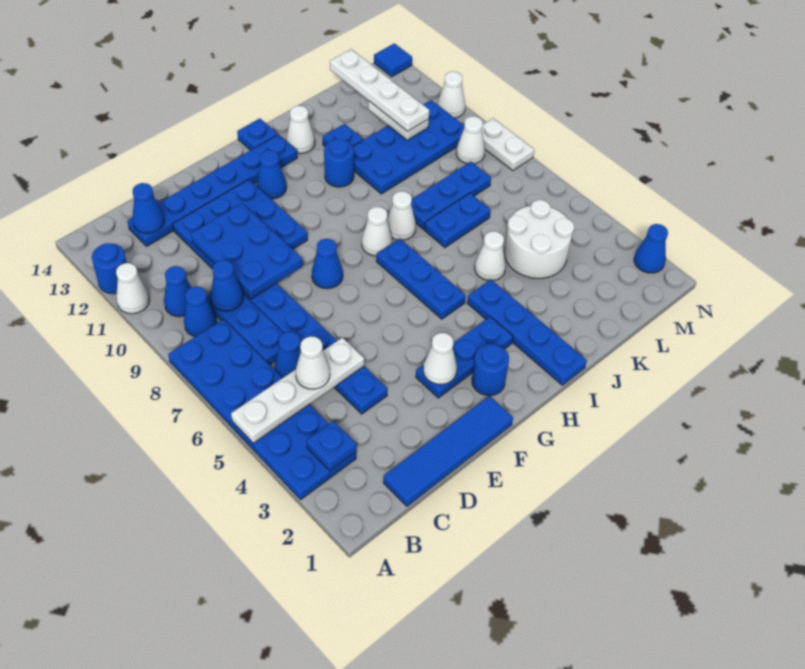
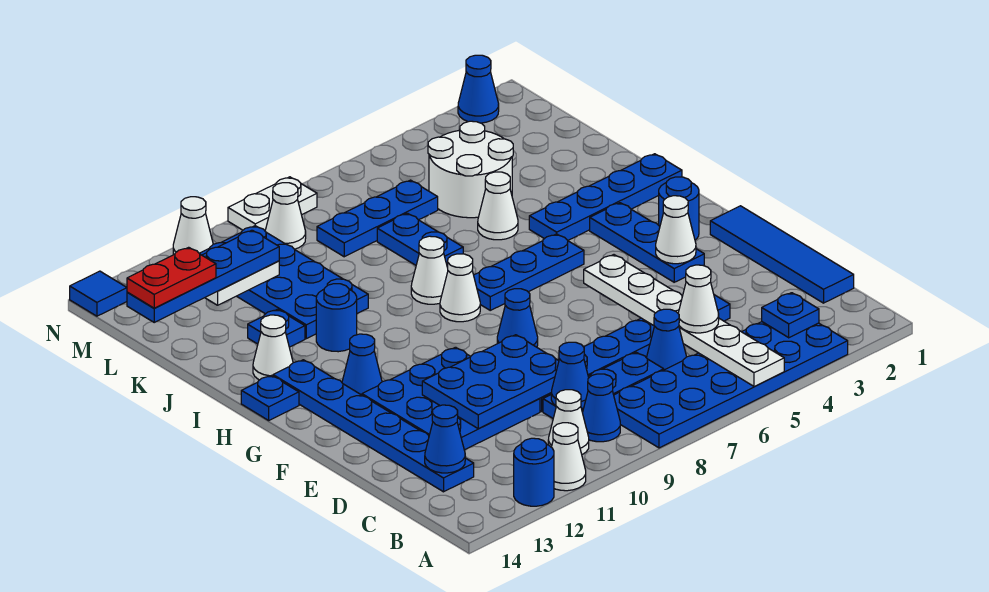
white plate A5:D5 level 2 -> white plate A5:F5 level 2
blue cone B10 level 1 -> white cone B10 level 1
blue plate J8:L8 level 1 -> blue plate L6:L8 level 1
white plate L11:L14 level 3 -> blue plate L11:L14 level 3
none -> red plate L13:L14 level 4

